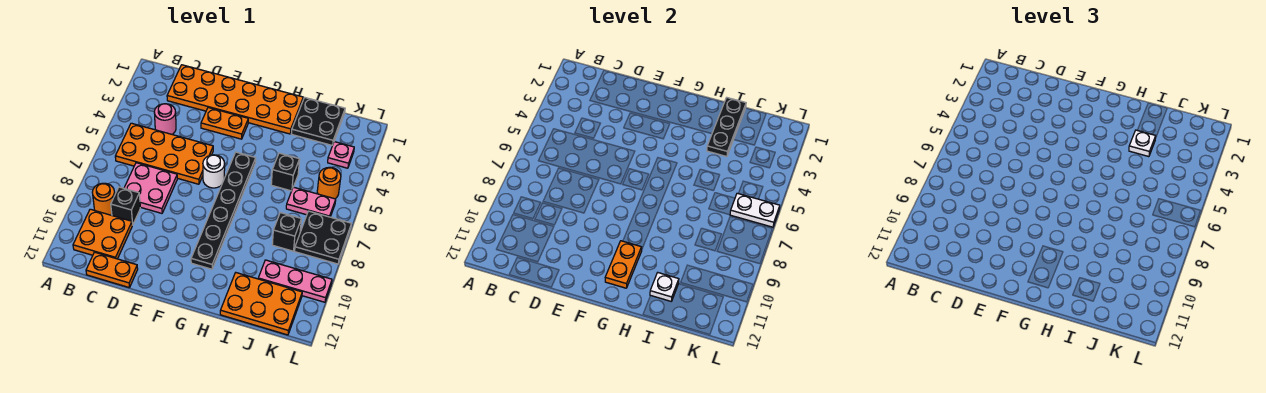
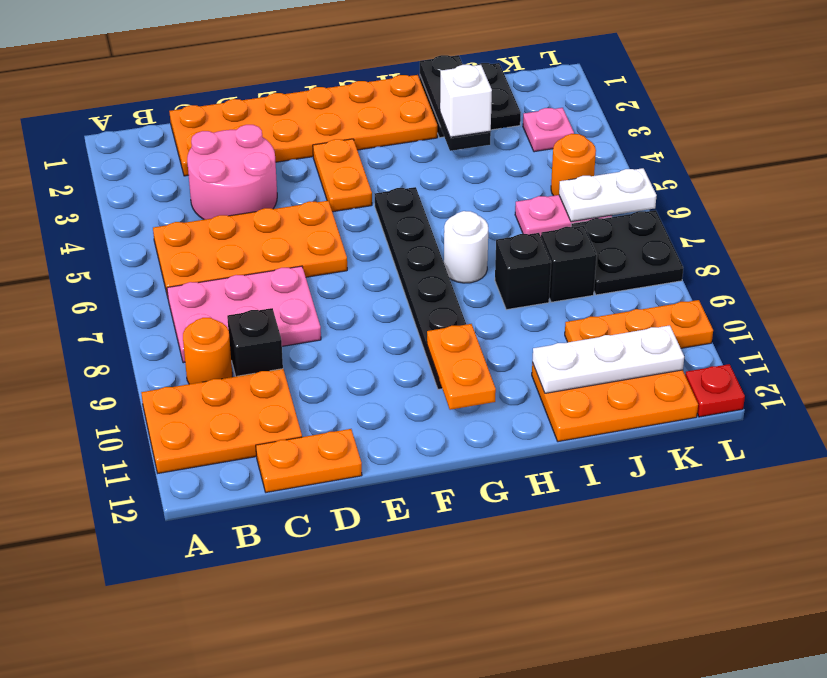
orange plate B10:C11 level 1 -> orange plate A10:C11 level 1
pink round brick C4 level 1 -> pink round brick C3:D4 level 1
pink plate C7:D8 level 1 -> pink plate B7:D8 level 1
orange plate E3:F3 level 1 -> orange plate F3:F4 level 1
white round brick F6 level 1 -> white round brick H7 level 1
white plate I3 level 3 -> white brick I3 level 3
black brick I5 level 1 -> black brick I8 level 1
white plate I11 level 2 -> white plate I11:K11 level 2
pink plate J10:L10 level 1 -> orange plate J10:L10 level 1
none -> red plate L12 level 1

